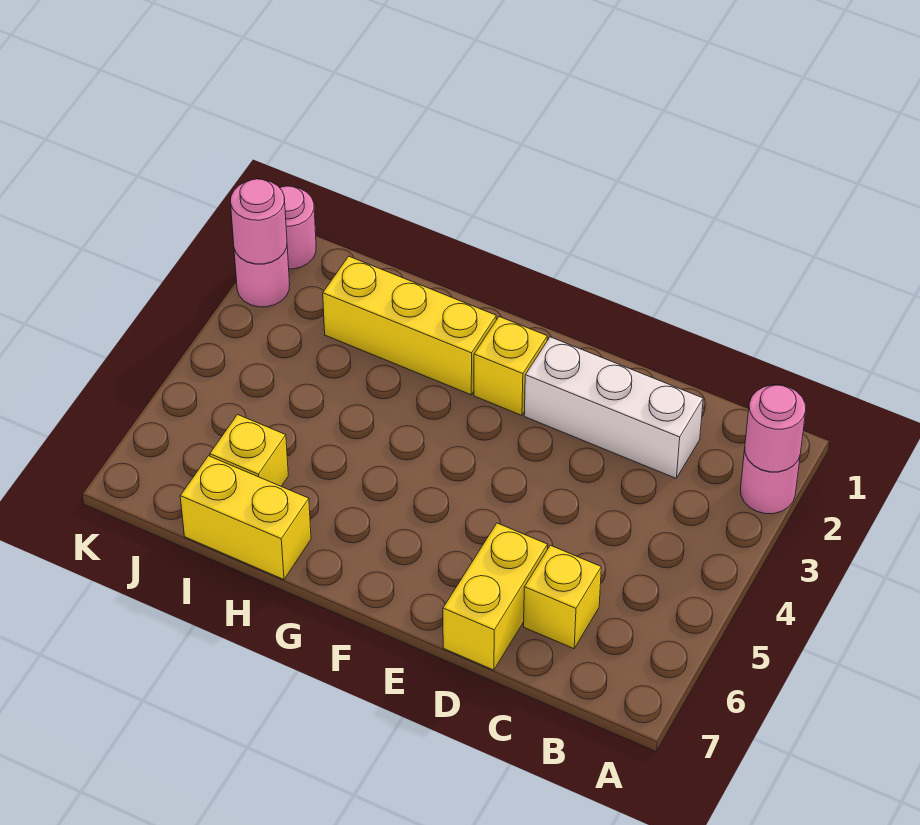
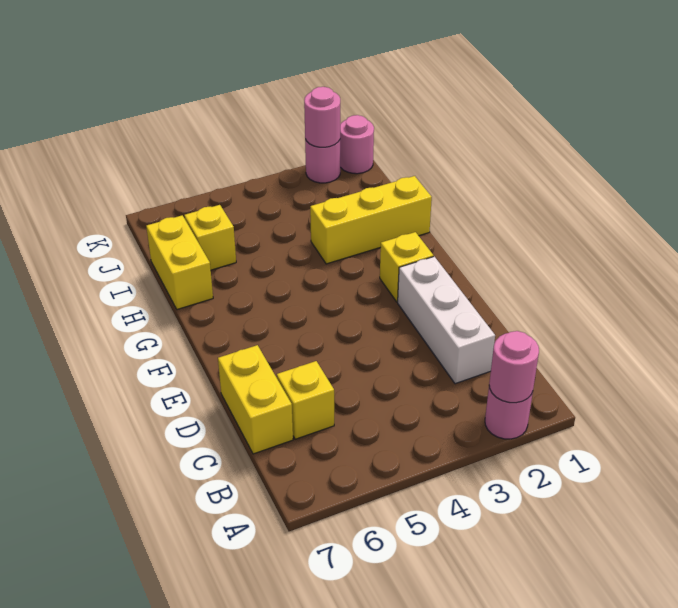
yellow brick D6:D7 level 1 -> yellow brick C7:D7 level 1
yellow brick G2:I2 level 1 -> yellow brick H1:H3 level 1

